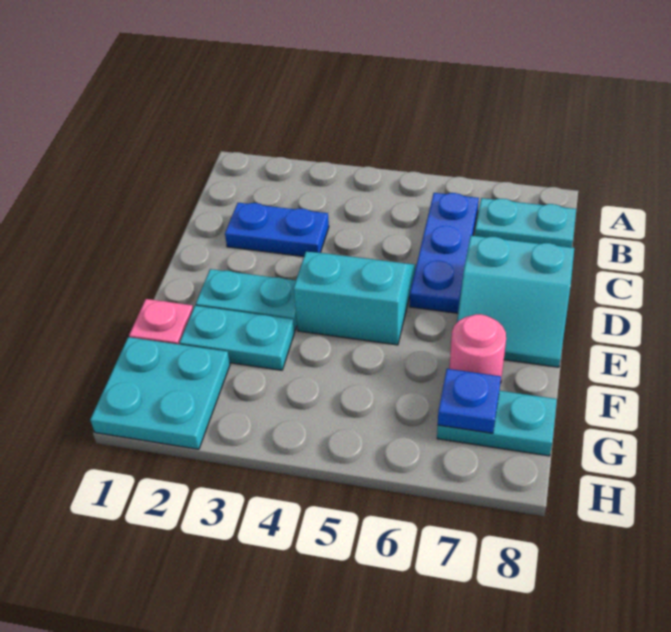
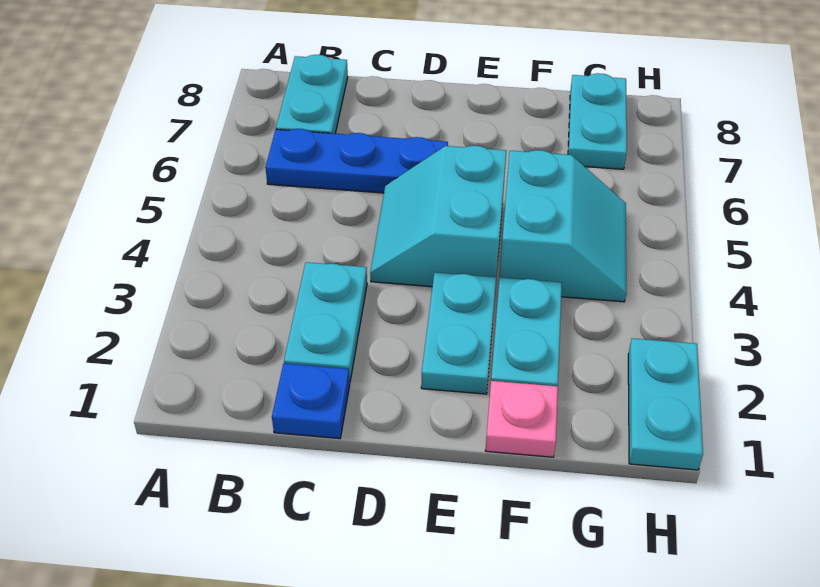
blue plate C2:C3 level 1 -> cyan plate C2:C3 level 1
cyan slope D7:E8 level 1 top D -> cyan slope F4:G5 level 1 top F
pink round brick F7 level 1 -> none
cyan plate G1:H2 level 1 -> cyan plate H1:H2 level 1
blue plate G7 level 2 -> blue plate C1 level 1

